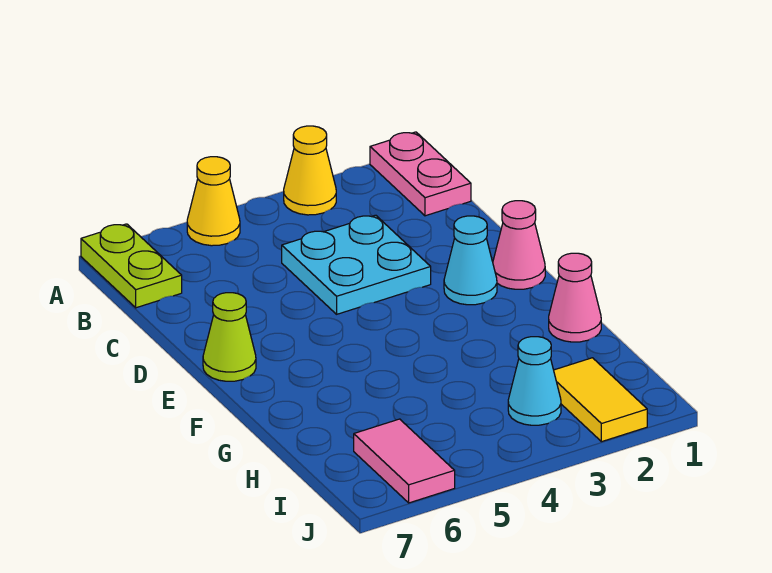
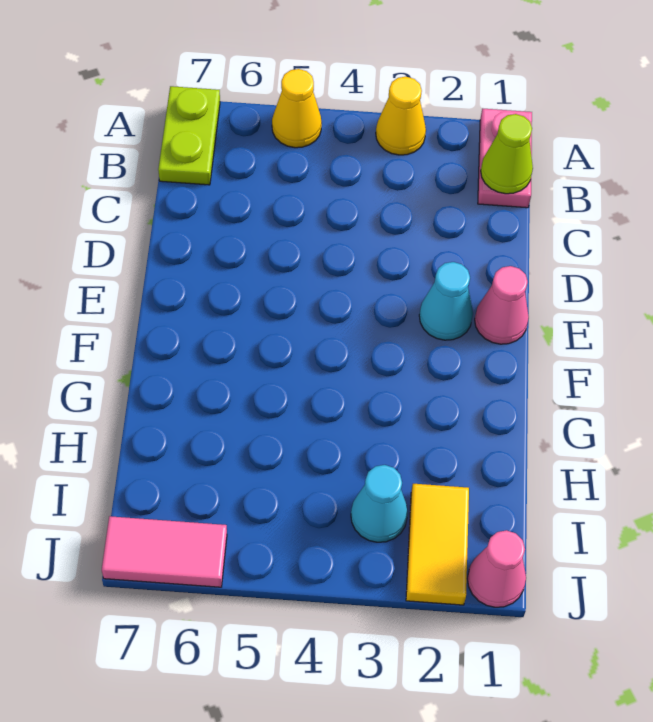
cyan plate C3:D4 level 1 -> none
lime cone E7 level 1 -> lime cone B1 level 2
pink cone G1 level 1 -> pink cone J1 level 1
pink tile I6:J6 level 1 -> pink tile J6:J7 level 1

